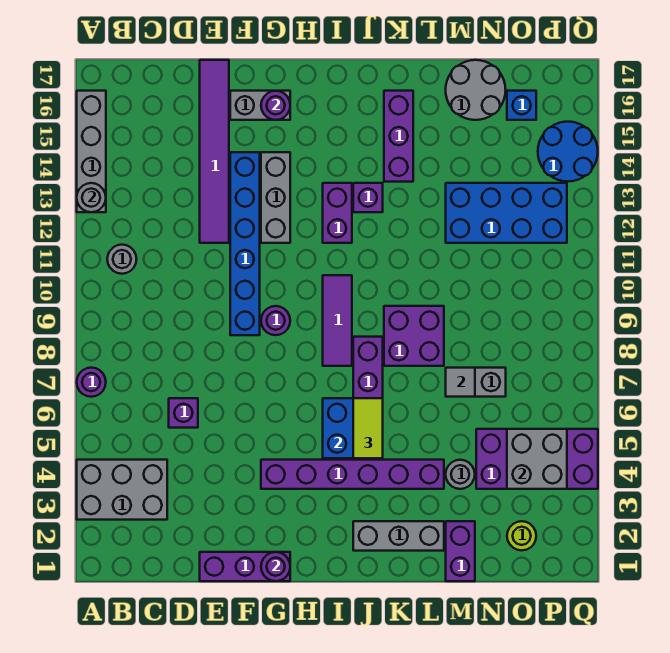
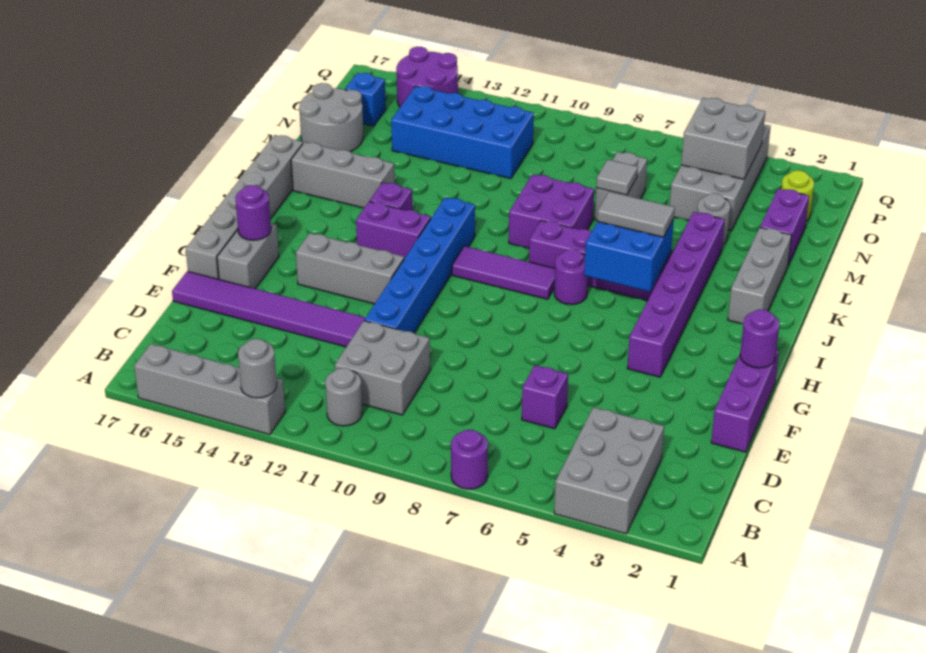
none -> grey brick C10:D11 level 1
blue brick F9:F14 level 1 -> blue brick E11:J11 level 1
none -> grey brick F17:K17 level 1
purple round brick G9 level 1 -> purple round brick I7 level 1
lime tile J5:J6 level 3 -> grey tile J5:J6 level 3
purple brick K14:K16 level 1 -> grey brick K14:K16 level 1
purple brick M1:M2 level 1 -> purple brick M2:N2 level 1
blue brick M12:P13 level 1 -> blue brick N11:O14 level 1
purple brick N4:Q5 level 1 -> grey brick N4:Q5 level 1
blue round brick P14:Q15 level 1 -> purple round brick P14:Q15 level 1

